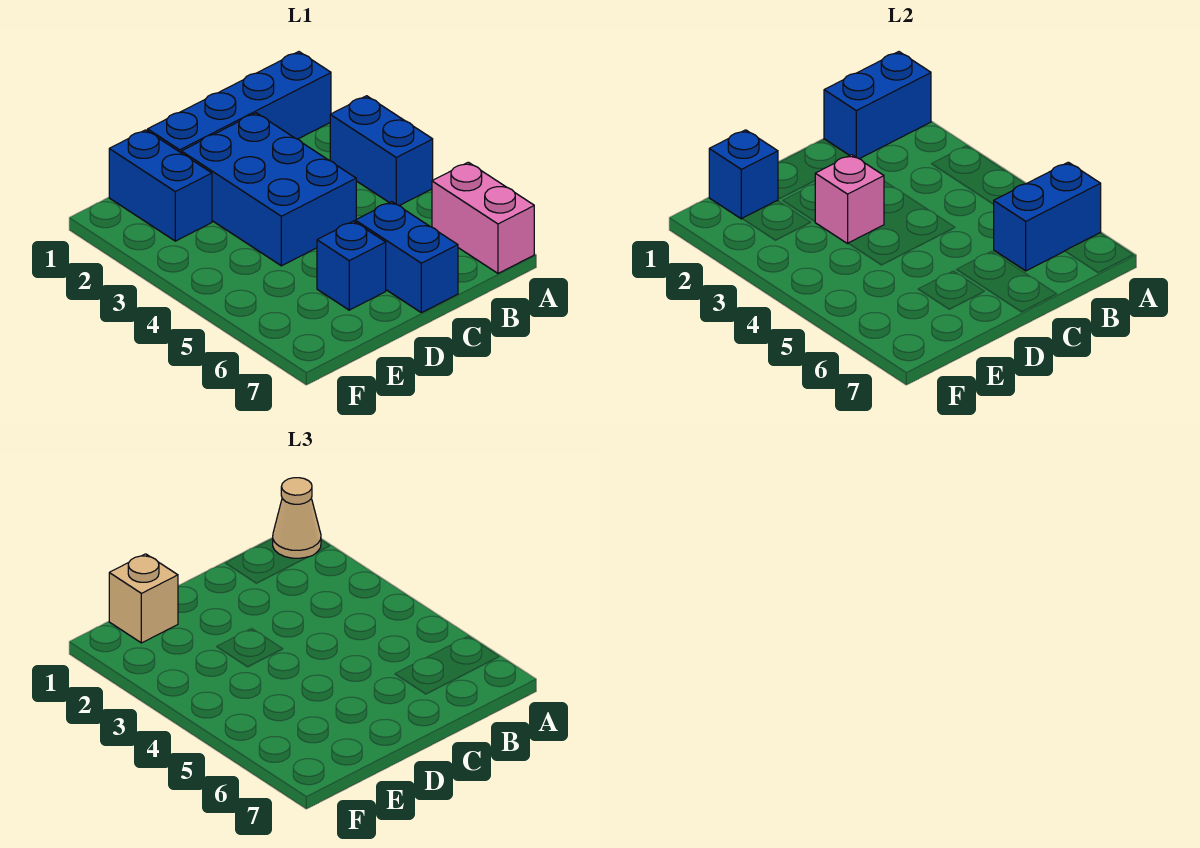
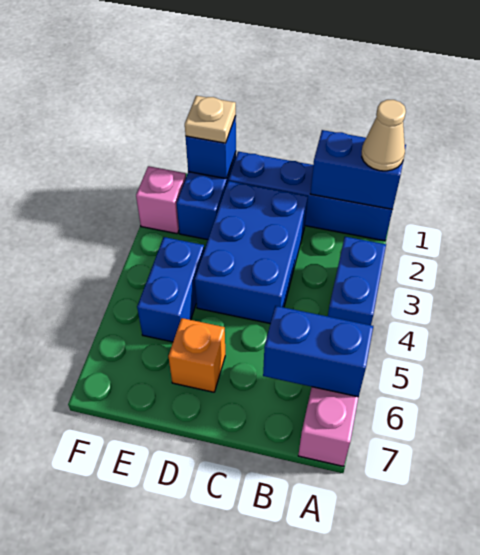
blue brick C6:C7 level 1 -> blue brick E4:E5 level 1
pink brick D3 level 2 -> pink brick F2 level 1
blue brick D6 level 1 -> orange brick D6 level 1
tan brick E1 level 3 -> tan plate E1 level 3

